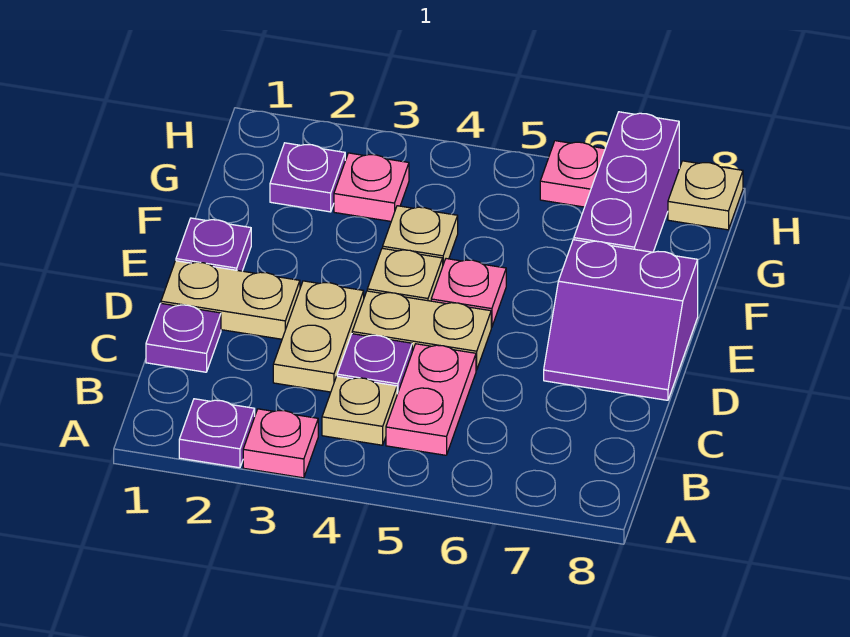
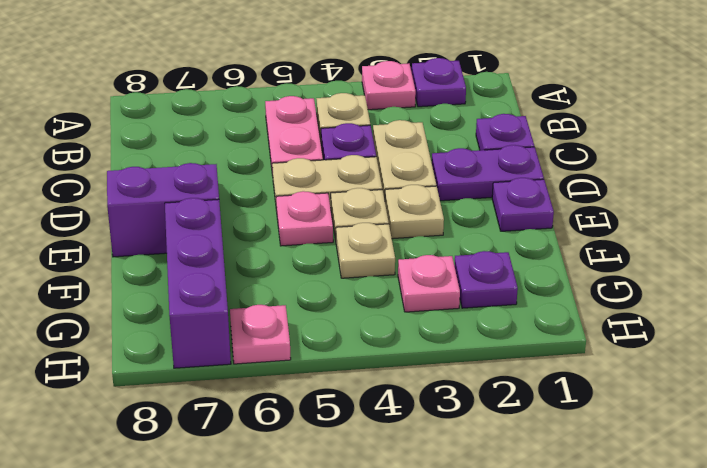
tan plate D1:D2 level 1 -> purple plate D1:D2 level 1
tan plate H8 level 1 -> tan plate E3 level 1

